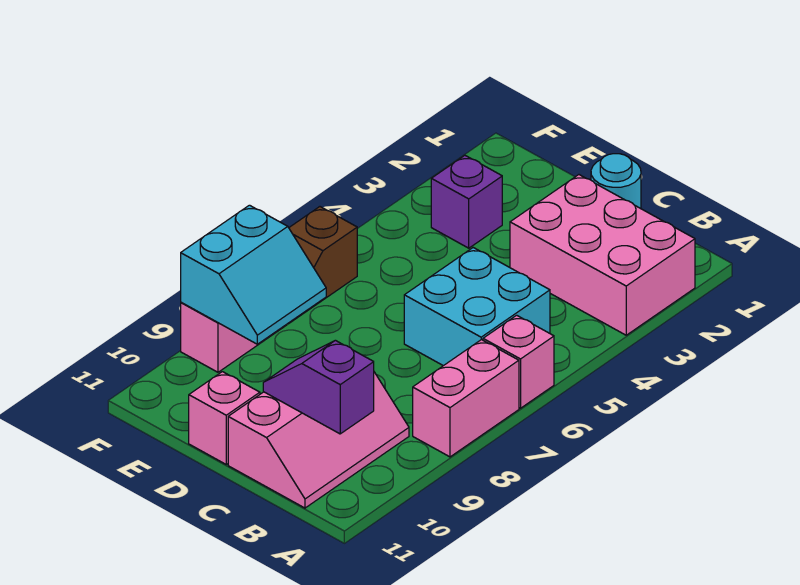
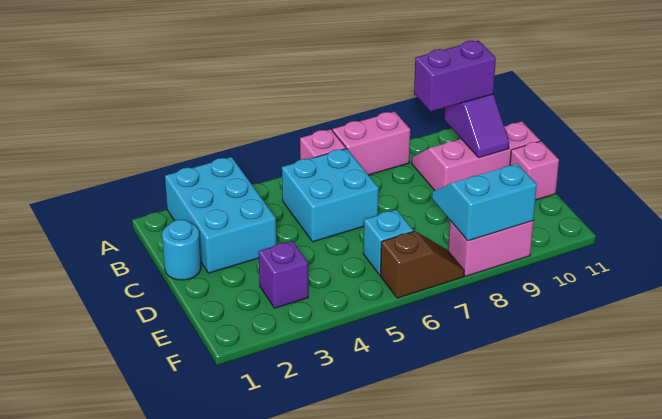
pink brick A2:C3 level 1 -> cyan brick A2:C3 level 1
none -> purple brick B9:B10 level 3
none -> cyan brick E6 level 1

